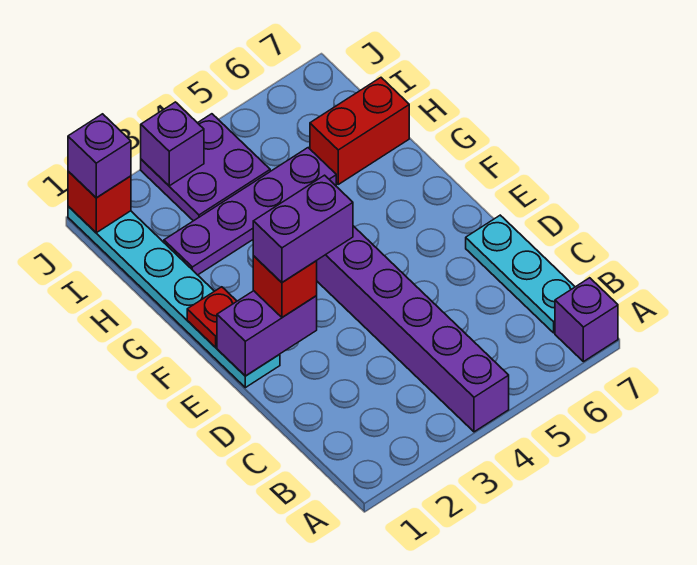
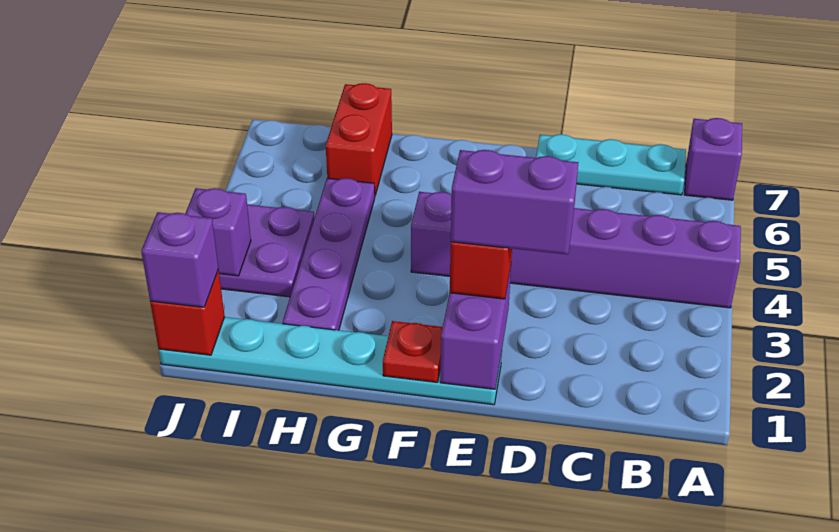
purple brick E2:E3 level 4 -> purple brick D2:E2 level 4

